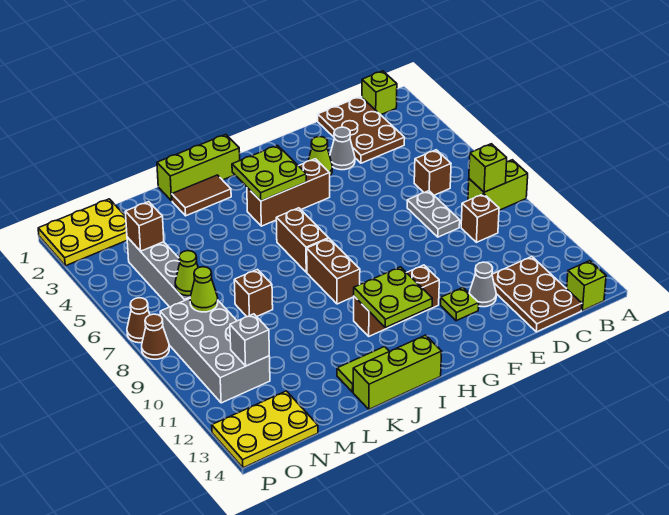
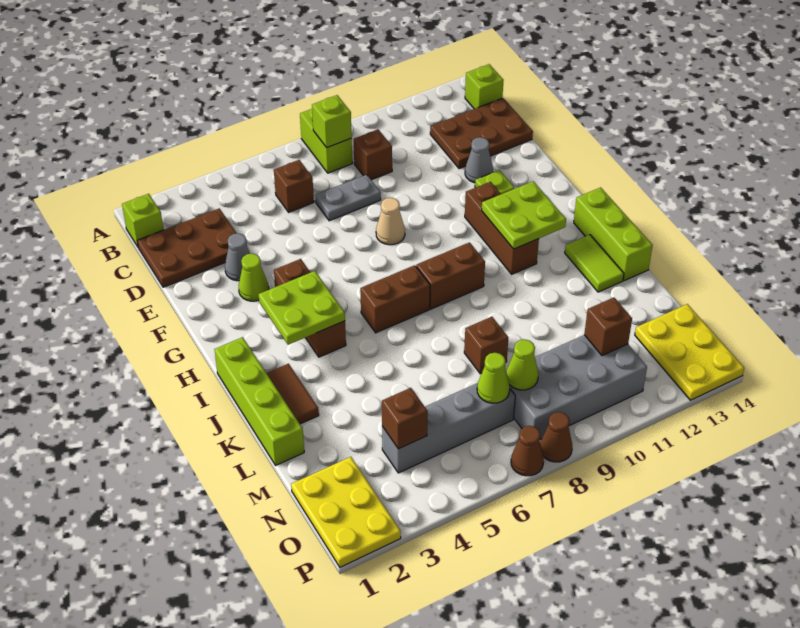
none -> tan cone F8 level 1
lime brick I1:K1 level 1 -> lime brick I1:L1 level 1
grey brick N11 level 2 -> brown brick N11 level 2

